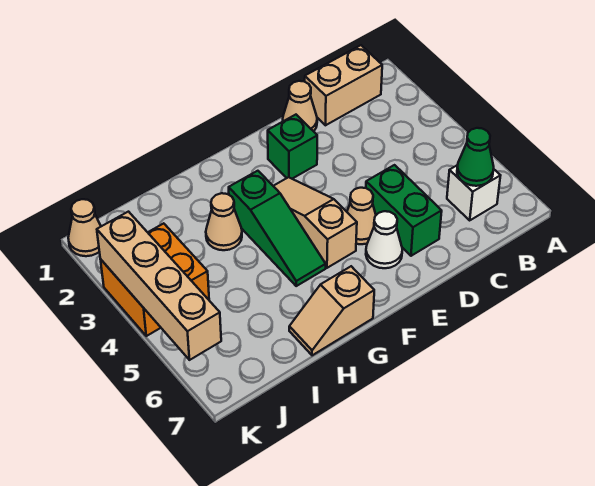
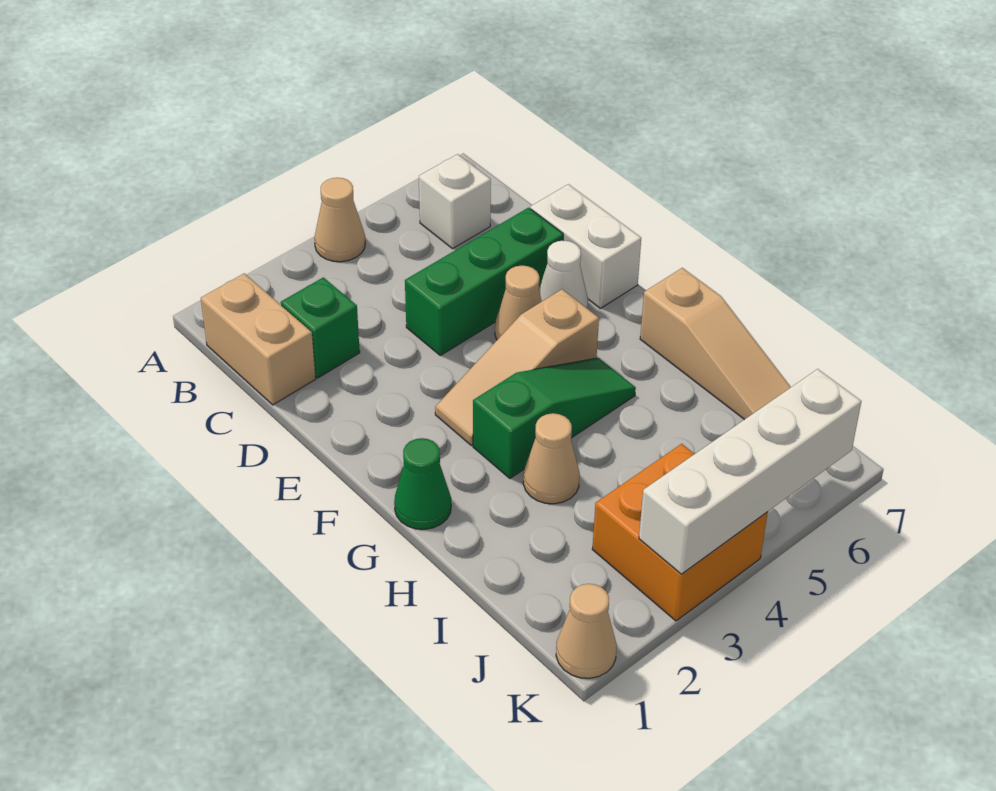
green cone B6 level 2 -> green cone G1 level 1
tan cone D1 level 1 -> tan cone A4 level 1
green brick D5:D6 level 1 -> green brick D4:D6 level 1
none -> white brick D7:E7 level 1
green brick E2 level 1 -> green brick C2 level 1
tan slope G7:H7 level 1 top G -> tan slope G7:I7 level 1 top G
tan brick K3:K6 level 2 -> white brick K3:K6 level 2

